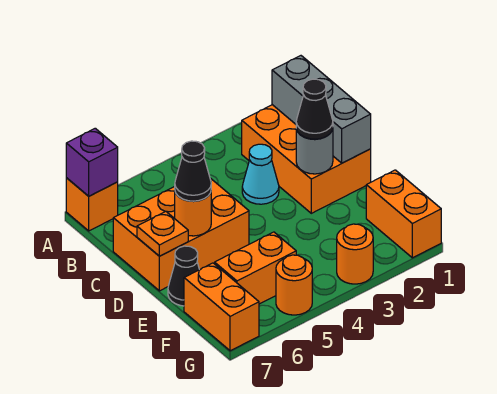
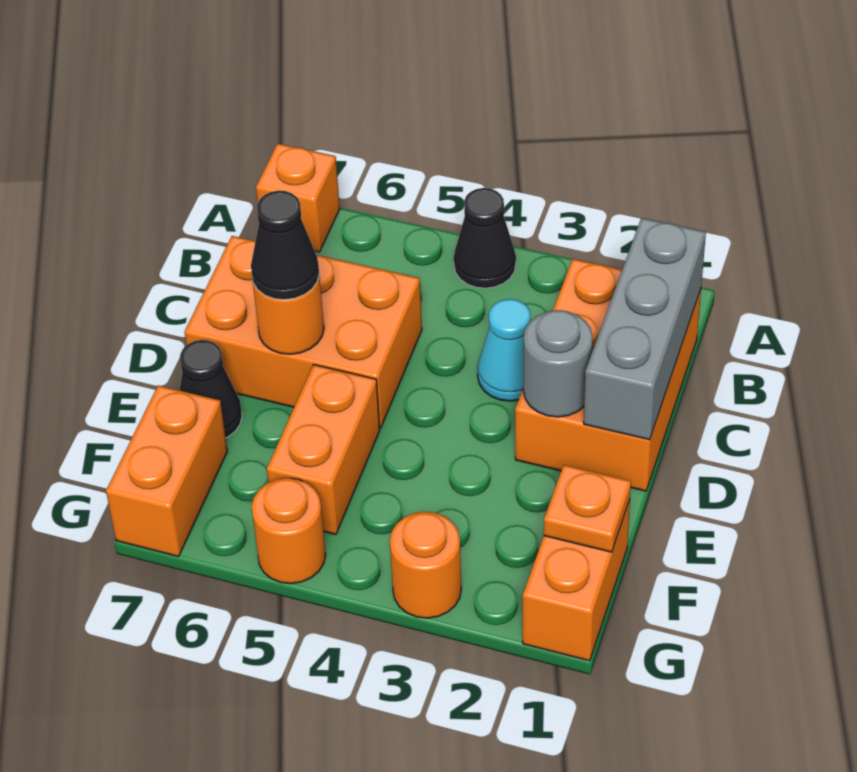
purple brick A7 level 2 -> none
black cone D2 level 3 -> black cone A4 level 1
orange plate D7 level 2 -> orange plate F1 level 2
orange brick F5:F6 level 1 -> orange brick E5:F5 level 1

